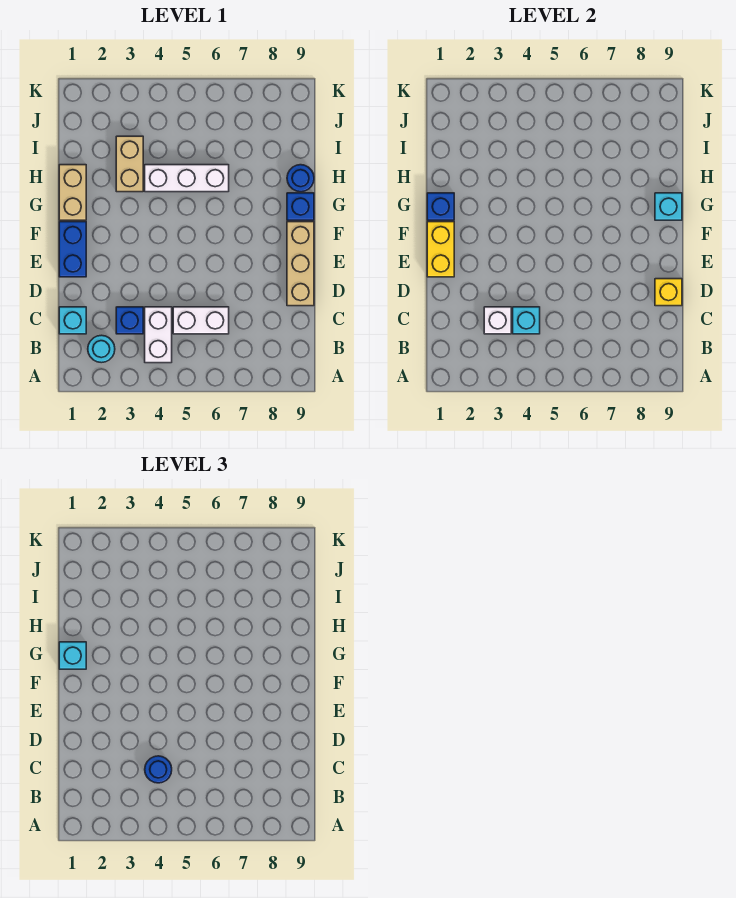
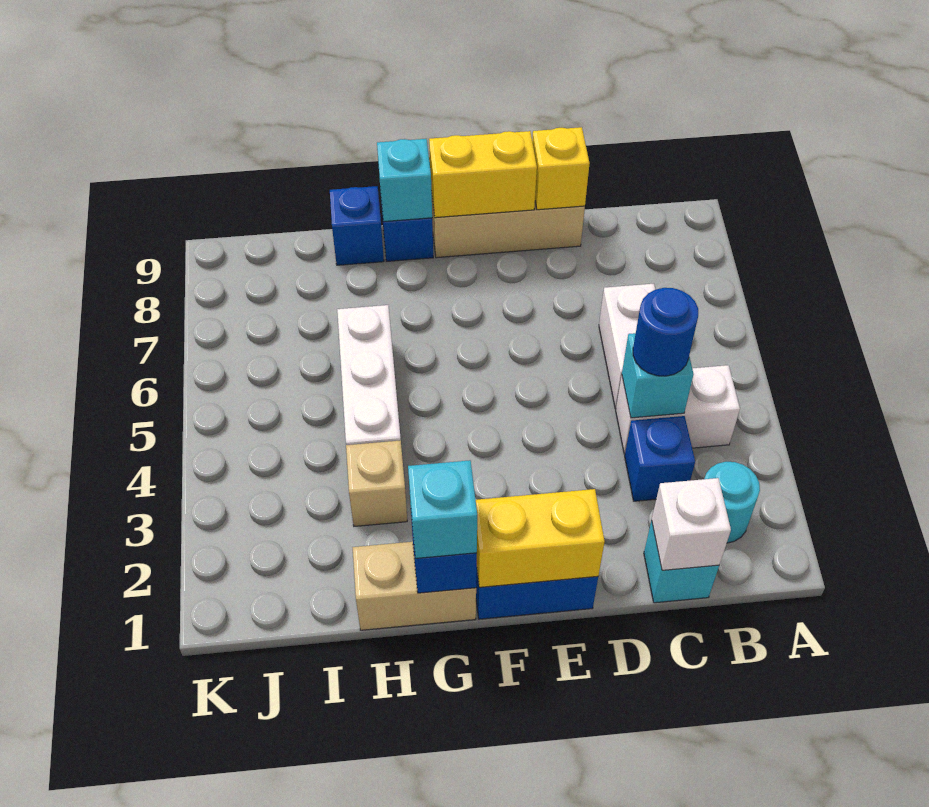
white brick C3 level 2 -> white brick C1 level 2
none -> yellow brick E9:F9 level 2
tan brick H3:I3 level 1 -> tan brick H3 level 1
blue round brick H9 level 1 -> blue brick H9 level 1

